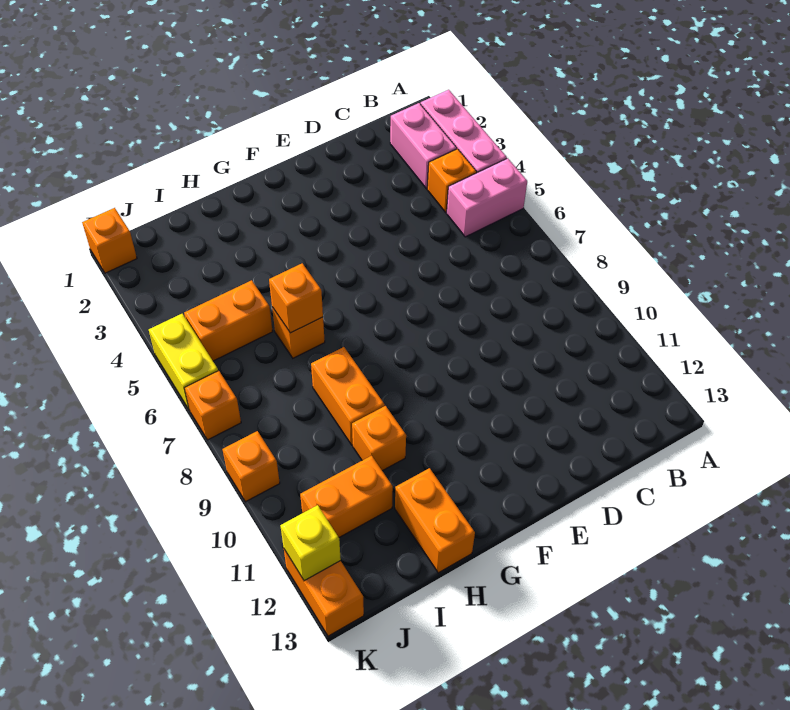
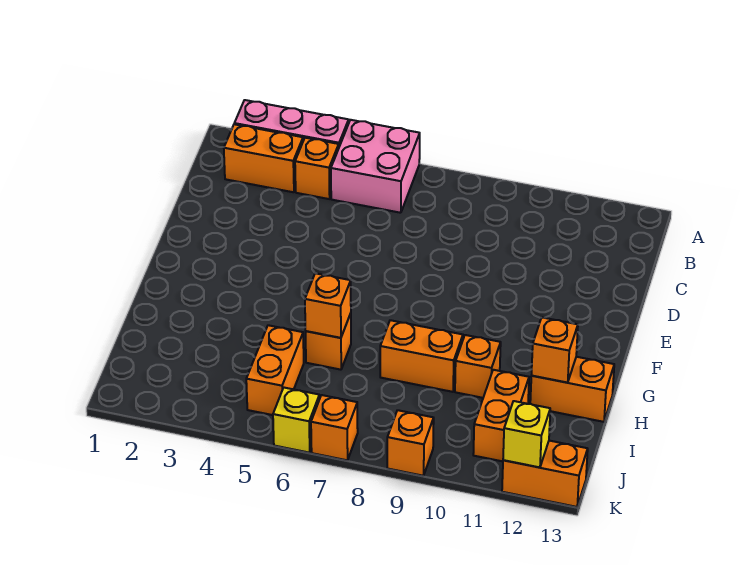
pink brick A5:B5 level 1 -> pink brick A5:B6 level 1
pink brick B2:B3 level 1 -> orange brick B2:B3 level 1
orange brick K1 level 1 -> orange brick H12 level 2
yellow brick K5:K6 level 1 -> yellow brick K6 level 1

